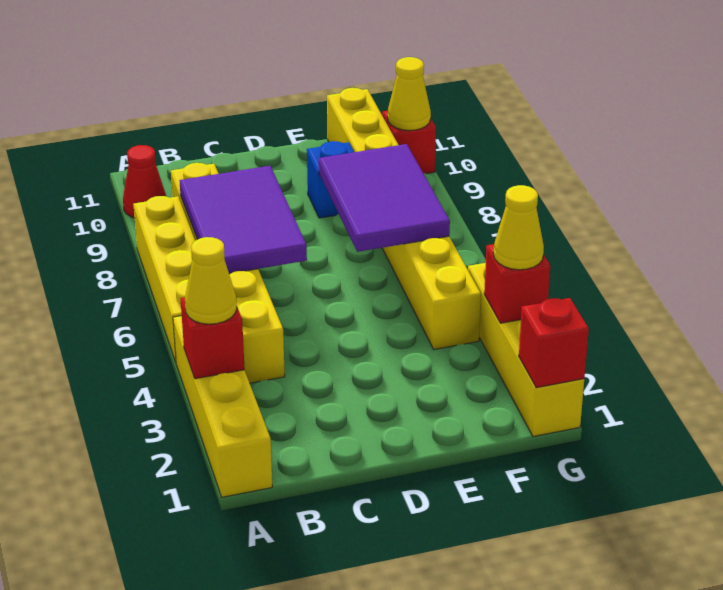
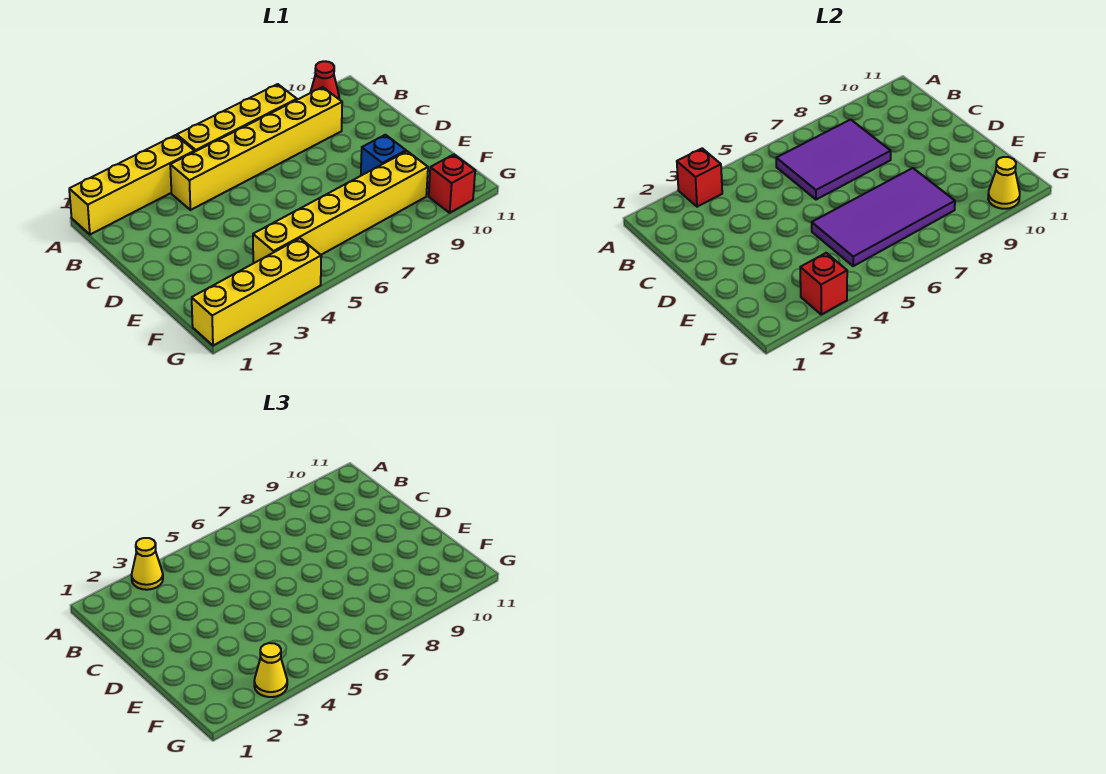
purple tile E6:F8 level 2 -> purple tile E5:F8 level 2
yellow brick F4:F11 level 1 -> yellow brick F4:F9 level 1
red brick G1 level 2 -> none

